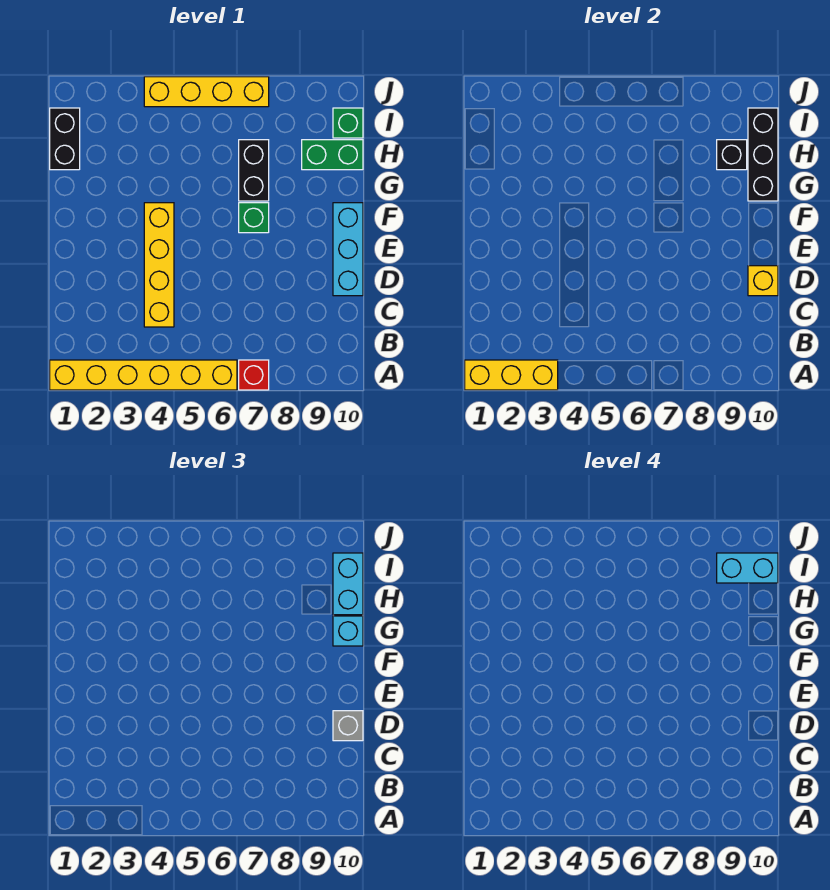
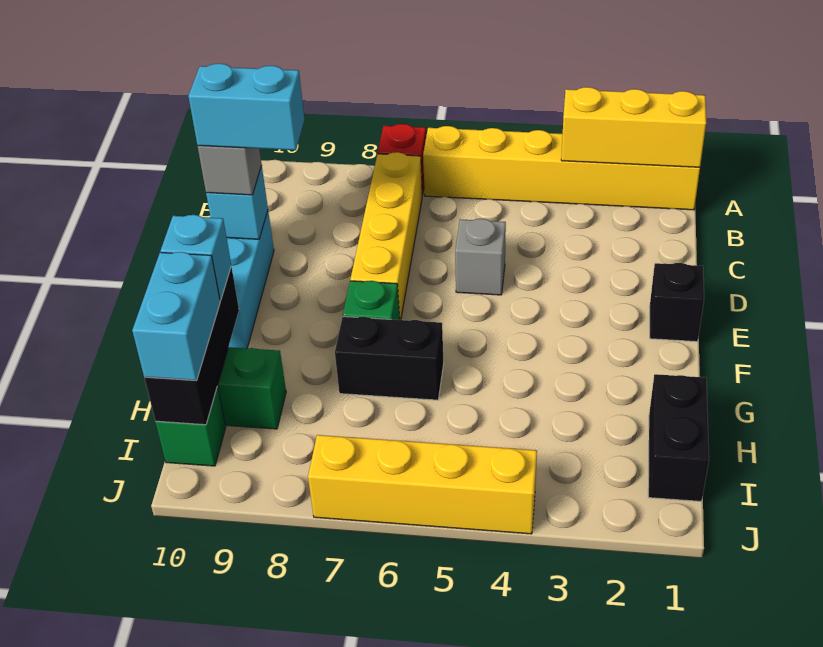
yellow brick C4:F4 level 1 -> yellow brick B7:E7 level 1
none -> grey brick D5 level 1
yellow brick D10 level 2 -> cyan brick D10 level 2
black brick G7:H7 level 1 -> black brick G6:G7 level 1
black brick H9 level 2 -> black brick E1 level 1
cyan brick I9:I10 level 4 -> cyan brick D9:D10 level 4

